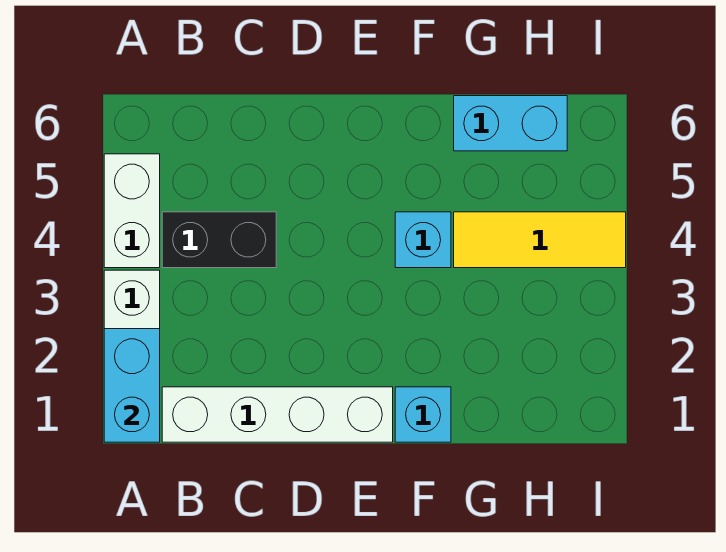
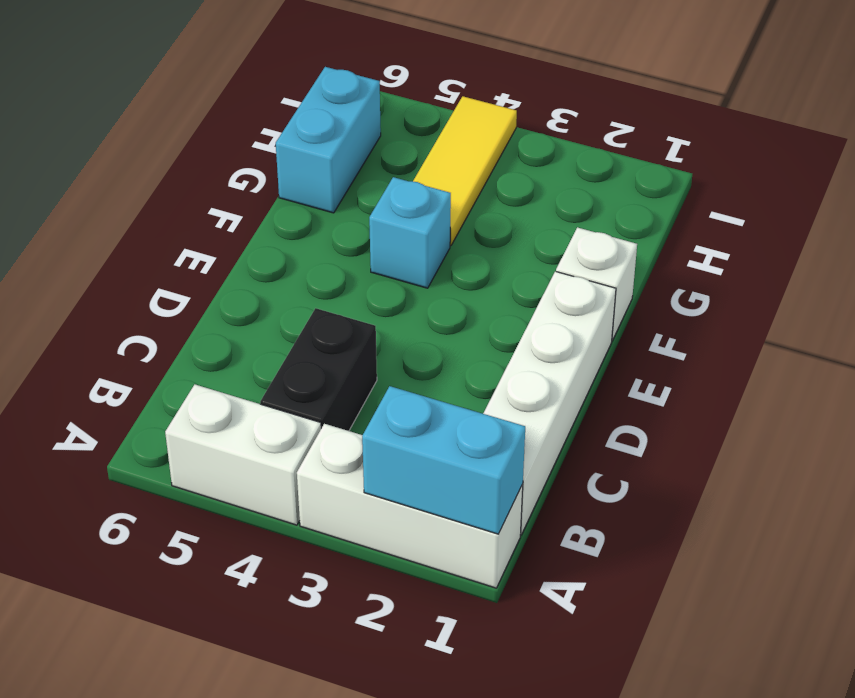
cyan brick F1 level 1 -> white brick F1 level 1

